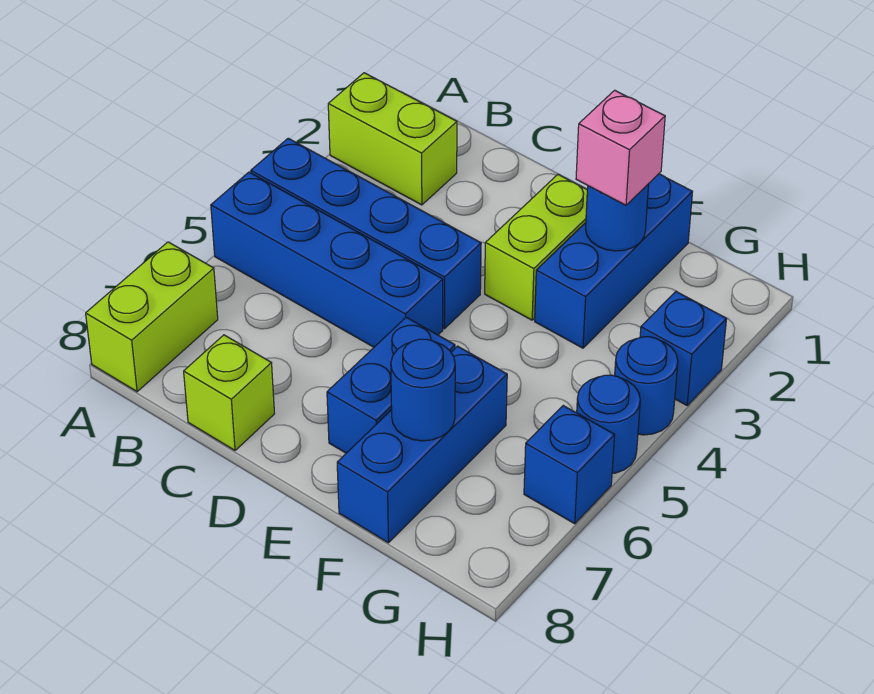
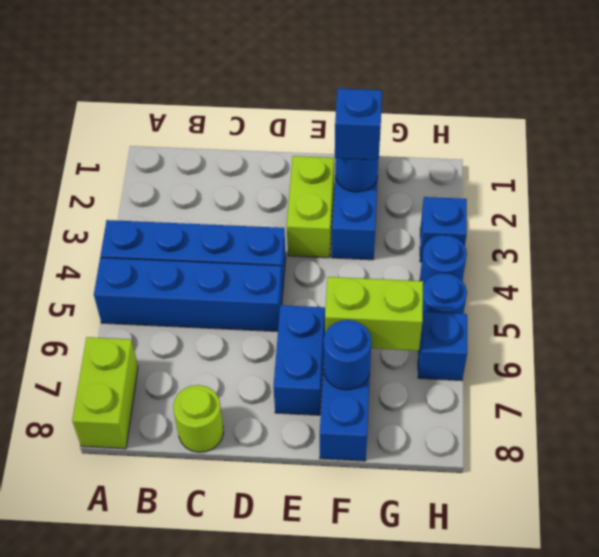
lime brick A2:B2 level 1 -> lime brick F6:G6 level 2
lime brick C8 level 1 -> lime round brick C8 level 1
pink brick F2 level 3 -> blue brick F2 level 3

